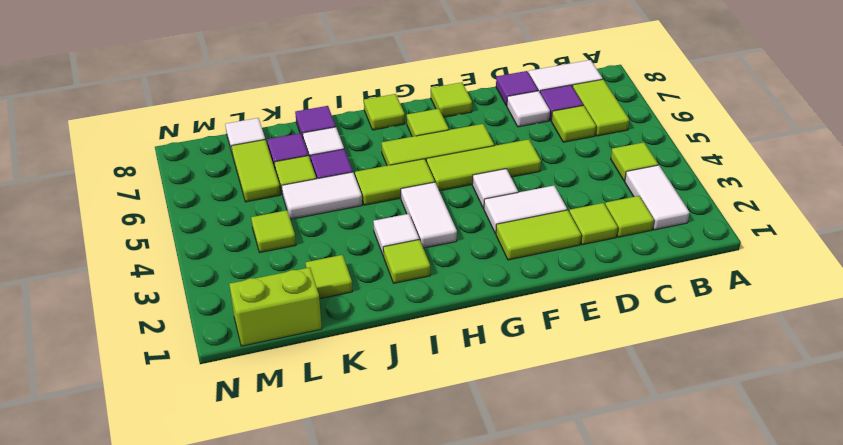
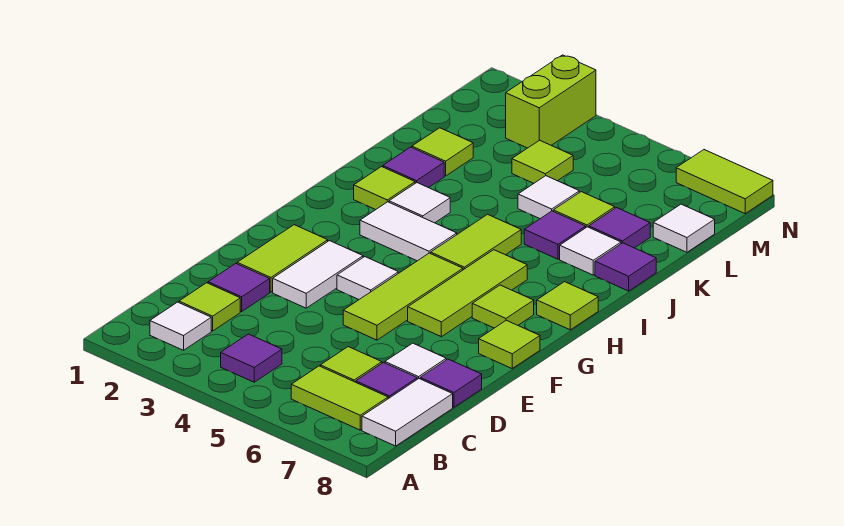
white tile B2:B3 level 1 -> white tile B2 level 1
lime tile B4 level 1 -> purple tile B4 level 1
lime tile D2 level 1 -> purple tile D2 level 1
none -> purple tile J2 level 1
white tile J5:K5 level 1 -> white tile K5 level 1
lime brick L1:M1 level 1 -> lime brick M3:N3 level 1
lime tile L6:L7 level 1 -> lime tile N7:N8 level 1

